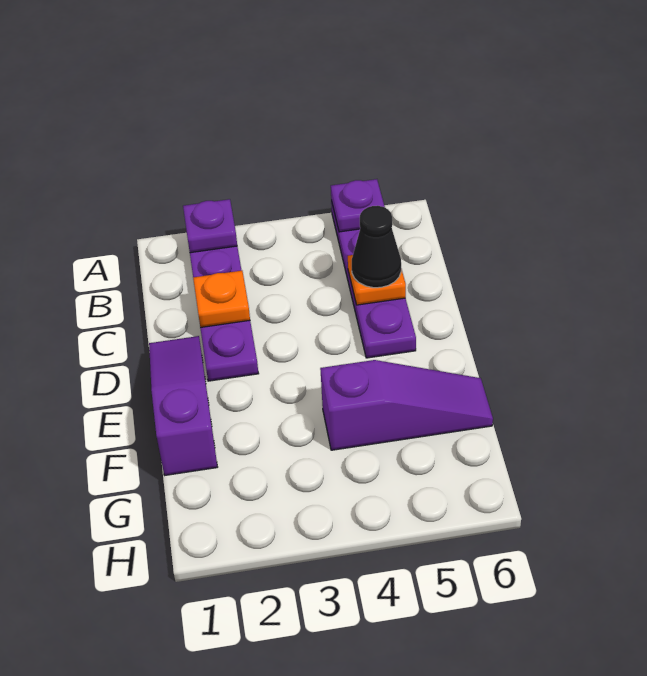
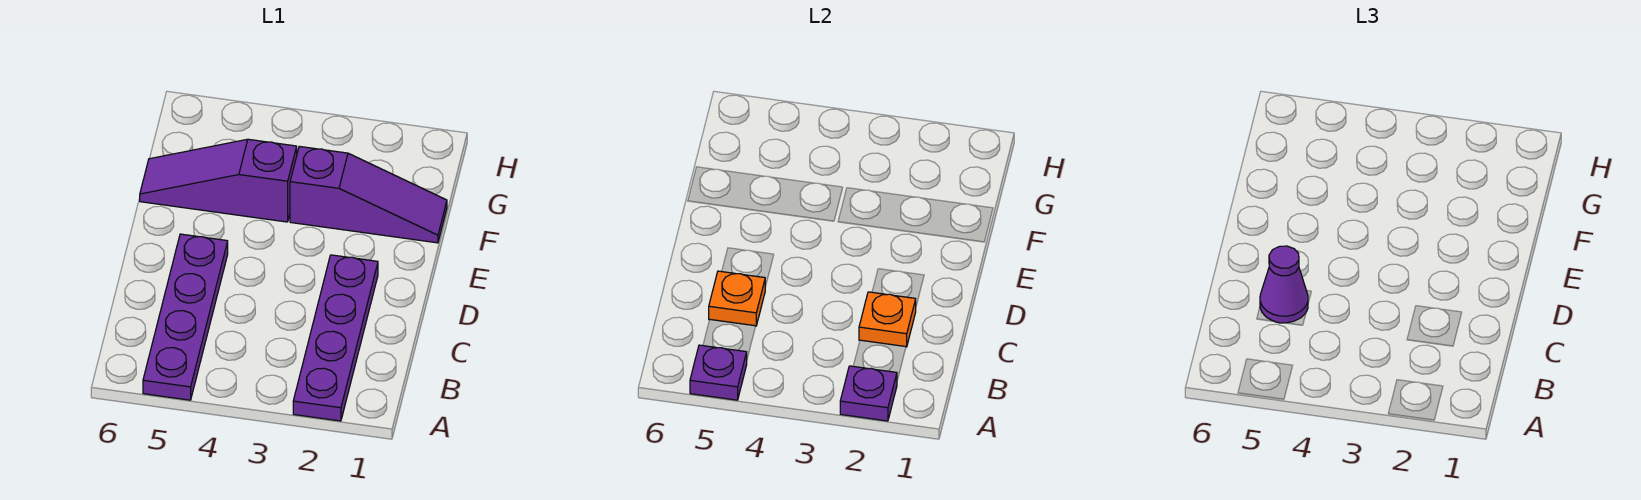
black cone C5 level 3 -> purple cone C5 level 3
purple slope D1:F1 level 1 top F -> purple slope F1:F3 level 1 top 3

